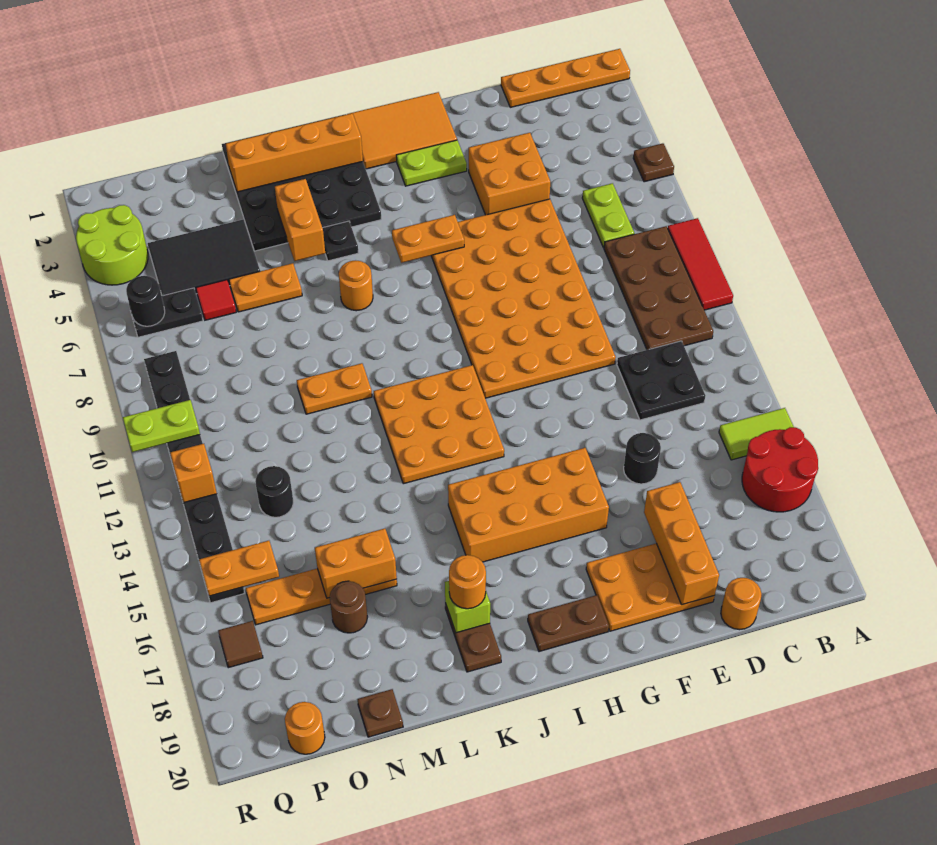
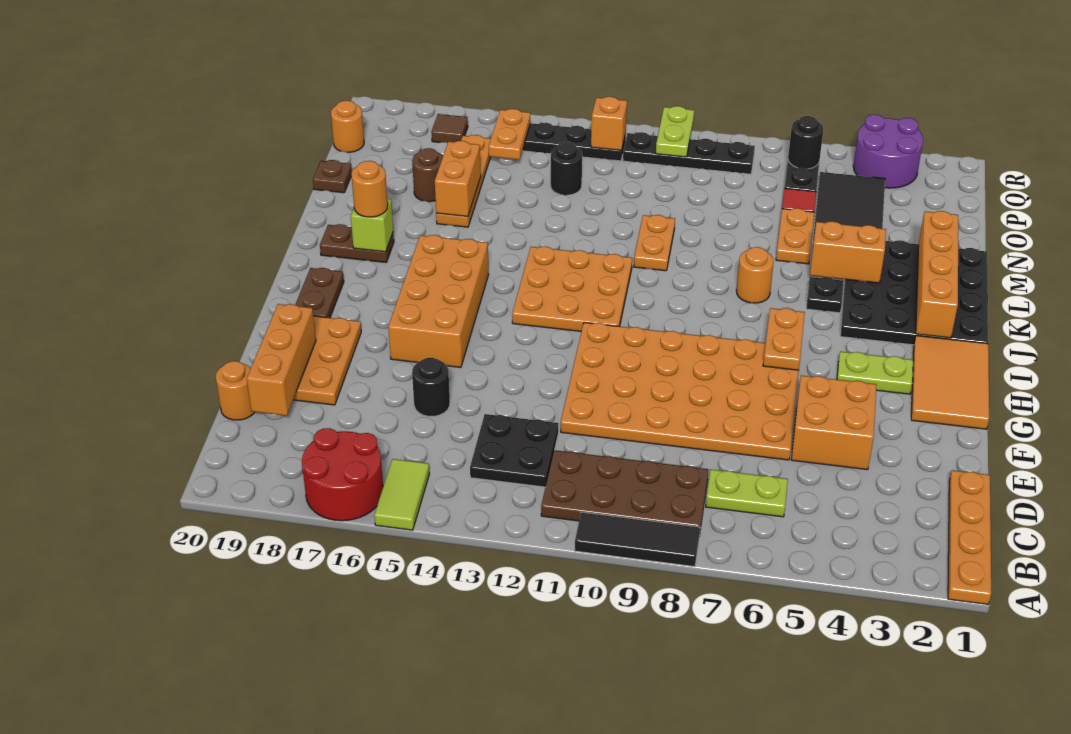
brown plate A5 level 1 -> none
red tile A8:A10 level 1 -> black tile A8:A10 level 1
orange brick E17:E19 level 2 -> orange brick D19:F19 level 2
lime plate G3:H3 level 1 -> lime plate H3:H4 level 1
lime round brick Q3:R4 level 1 -> purple round brick Q3:R4 level 1

